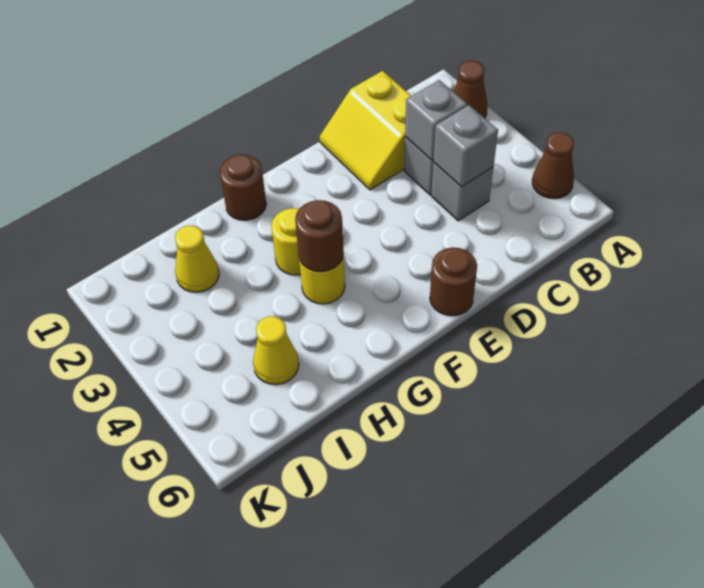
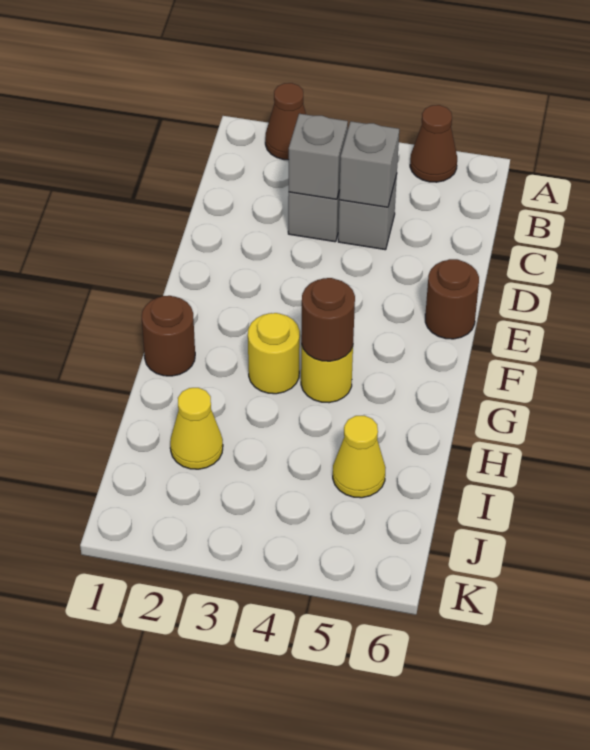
yellow slope C1:D2 level 1 top C -> none

